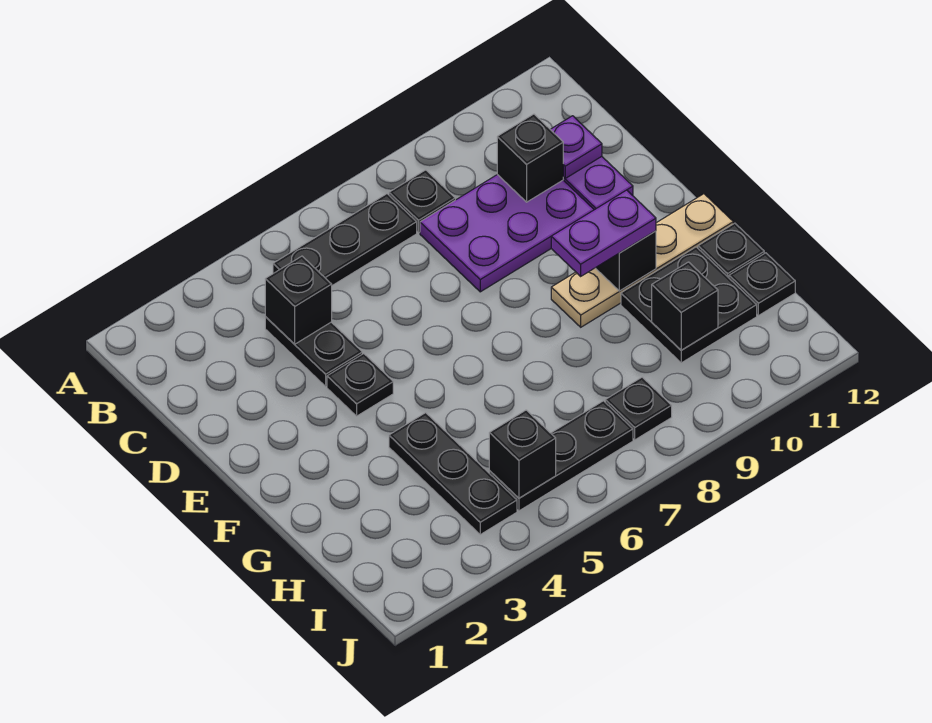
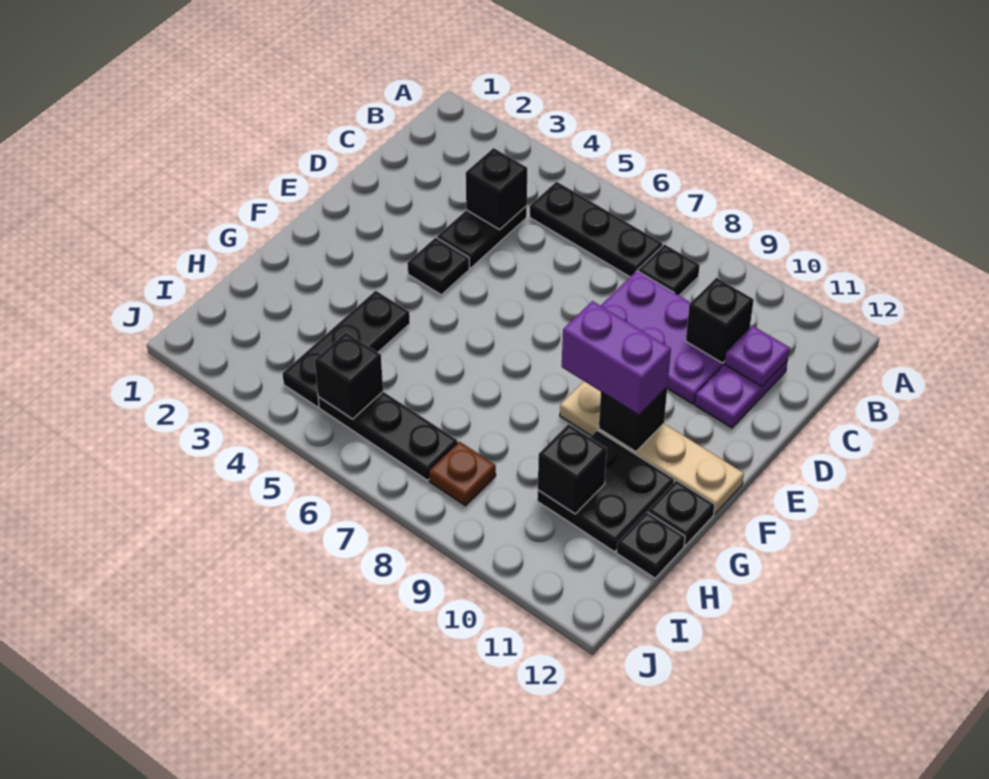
purple plate F9:F10 level 3 -> purple brick F9:F10 level 3
black plate I8 level 1 -> brown plate I8 level 1

